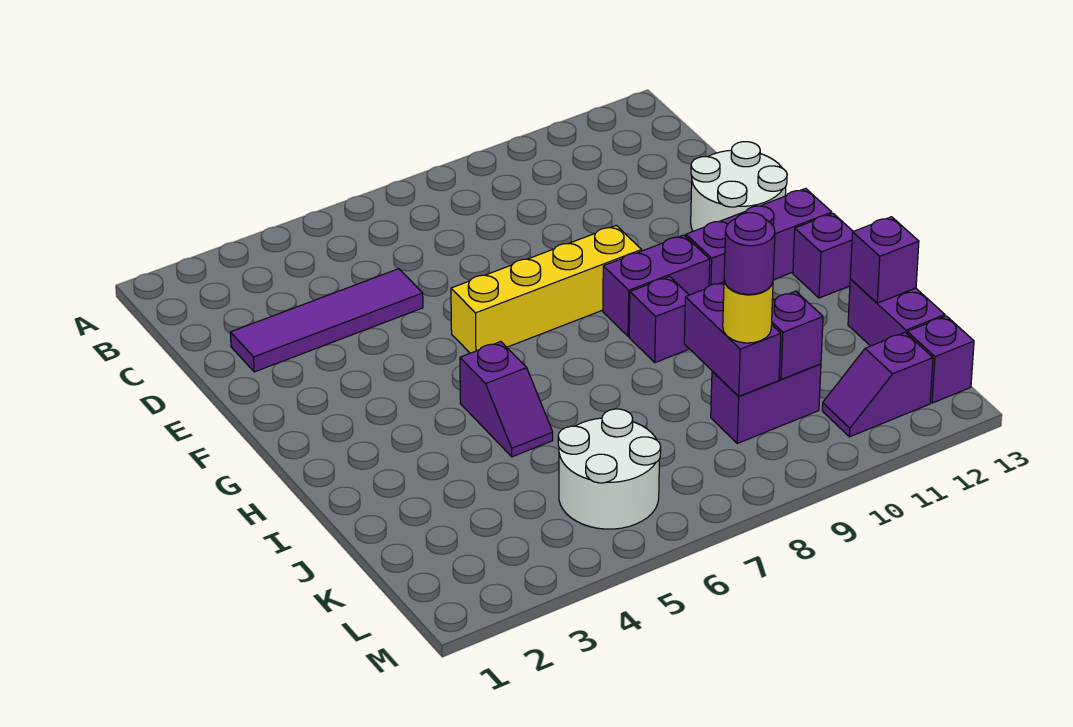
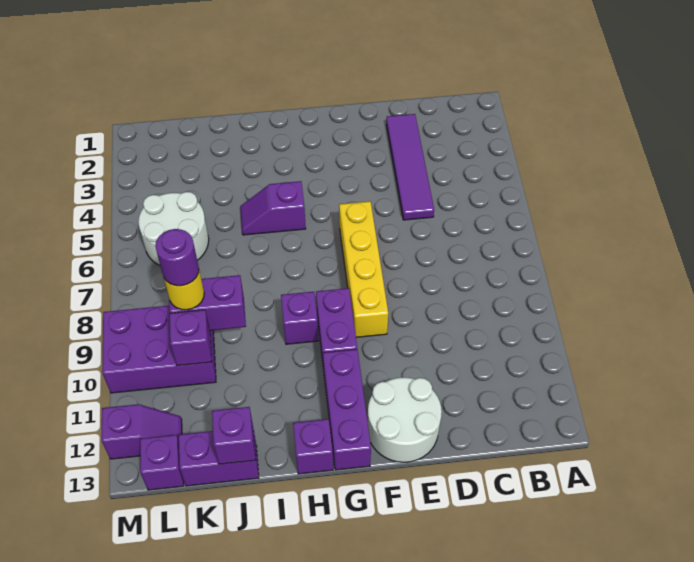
purple brick K9:K10 level 1 -> purple brick K9:M10 level 1
purple slope L11:L12 level 1 top 12 -> purple slope L12:M12 level 1 top M

